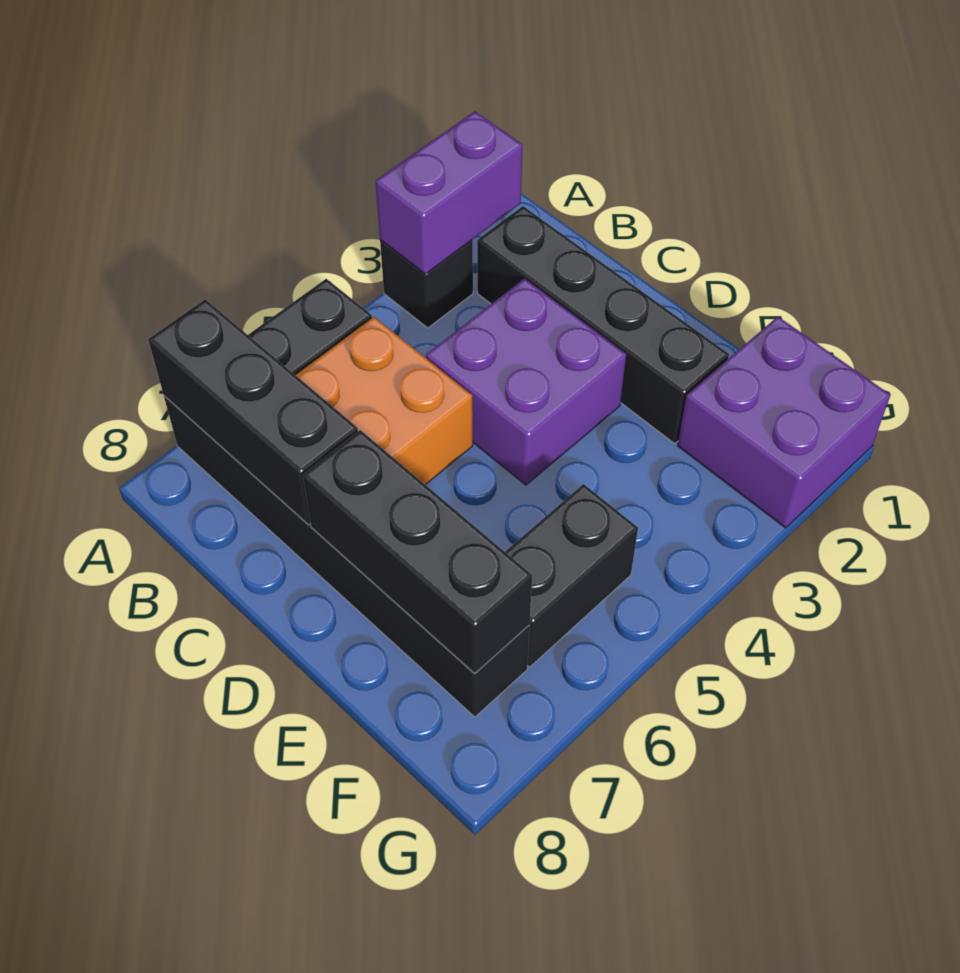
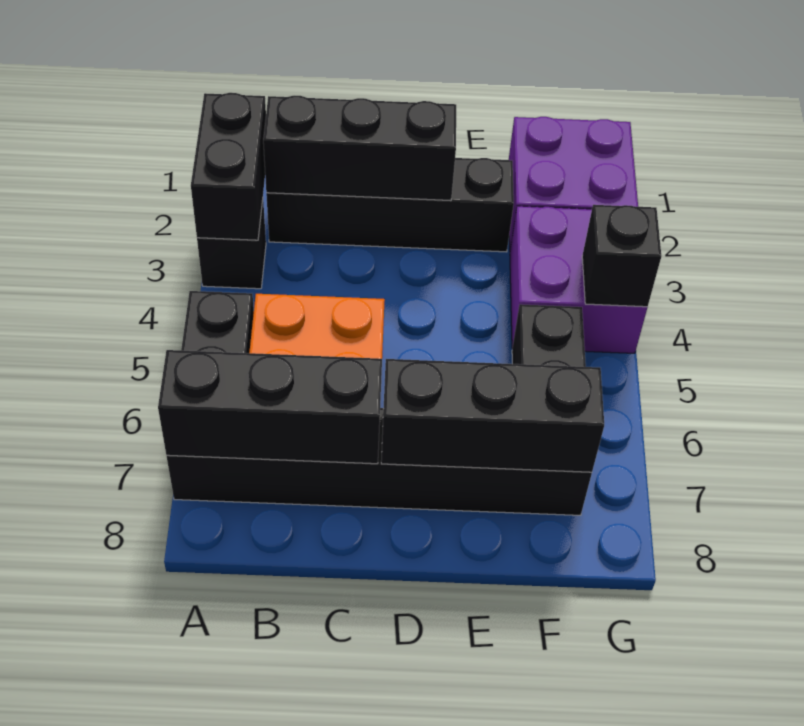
purple brick A2:A3 level 2 -> black brick A2:A3 level 2
none -> black brick B2:D2 level 2
purple brick C3:D4 level 1 -> purple brick F3:G4 level 1
none -> black brick G4 level 2

